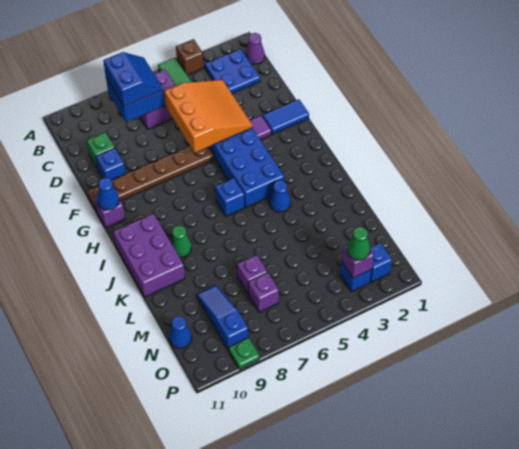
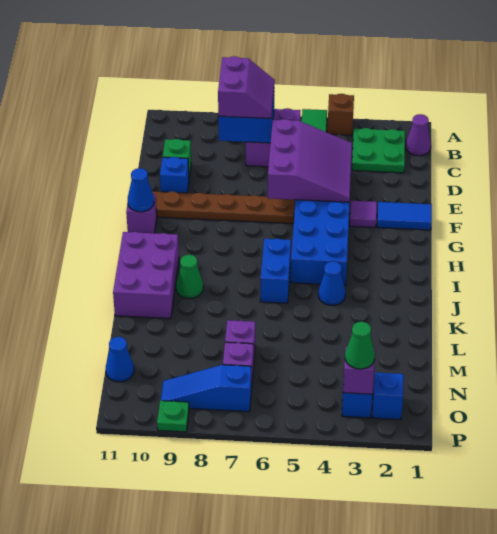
blue plate B2:C3 level 1 -> green plate B2:C3 level 1
blue slope B7:C8 level 3 top 8 -> purple slope B7:C8 level 3 top 8
orange slope D4:F6 level 2 top 6 -> purple slope D4:F6 level 2 top 6
blue brick I6 level 1 -> blue brick I6:J6 level 1
blue slope M9:O9 level 1 top O -> blue slope O7:O9 level 1 top 7

